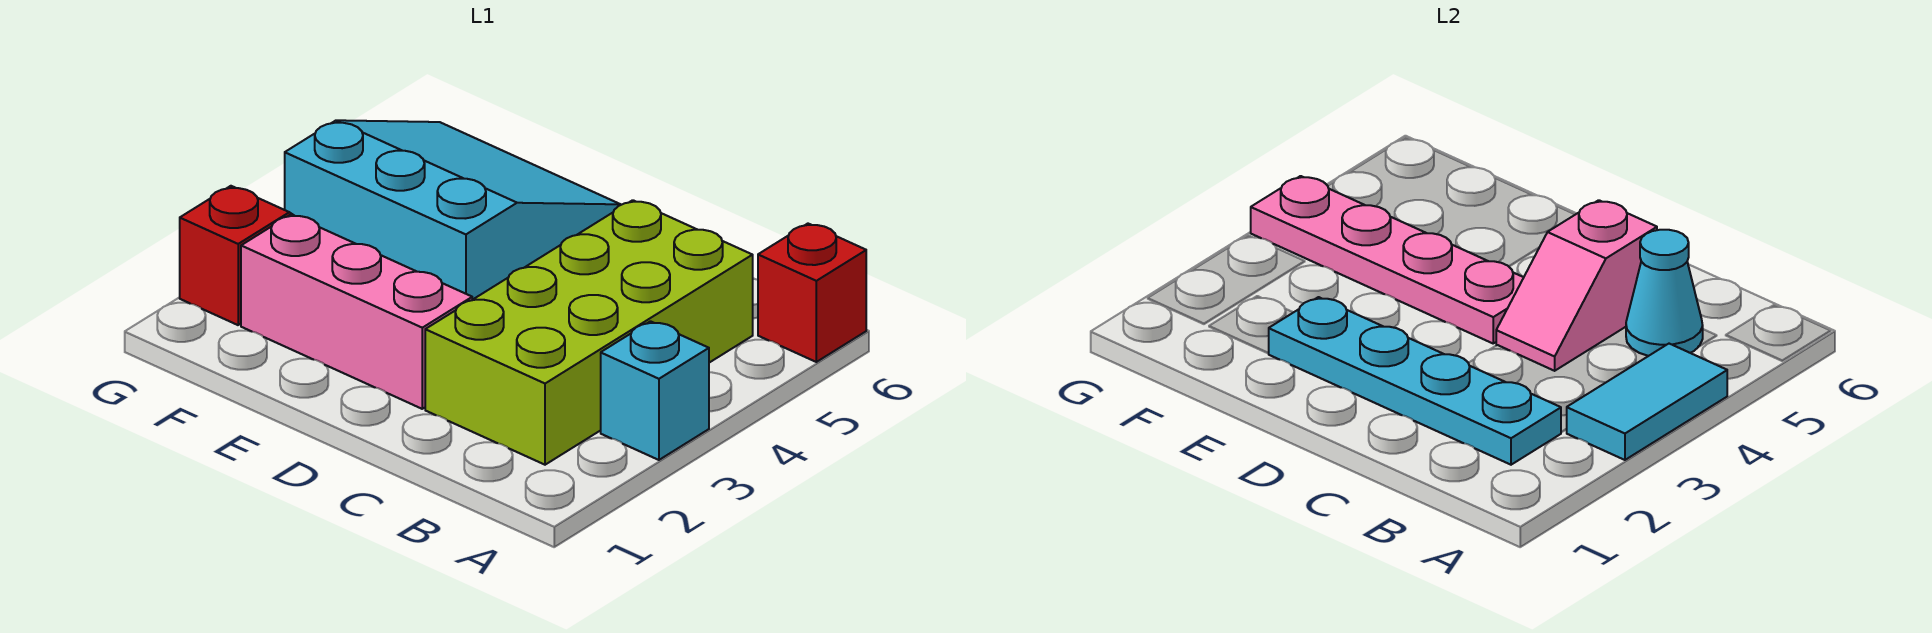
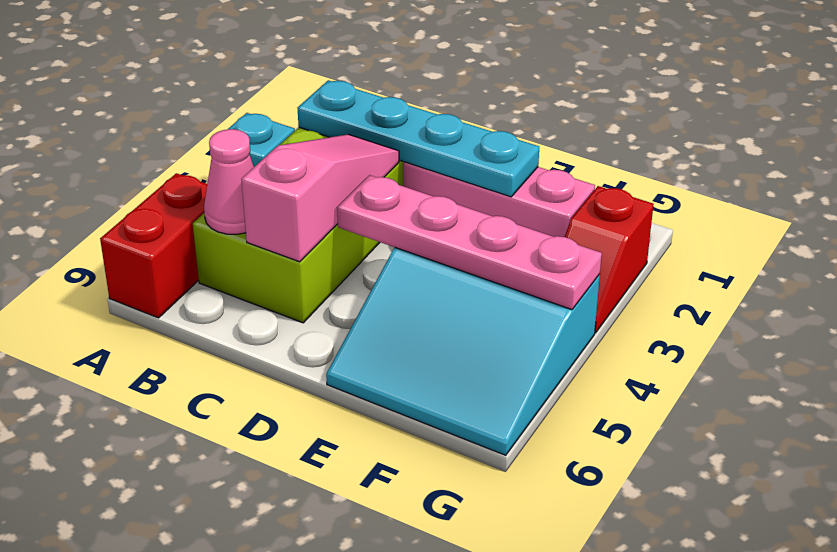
cyan tile A3:A4 level 2 -> none
red brick A6 level 1 -> red brick A5:A6 level 1
cyan cone B5 level 2 -> pink cone B5 level 2
pink slope C4:C5 level 2 top 5 -> pink slope C3:C5 level 2 top 5

